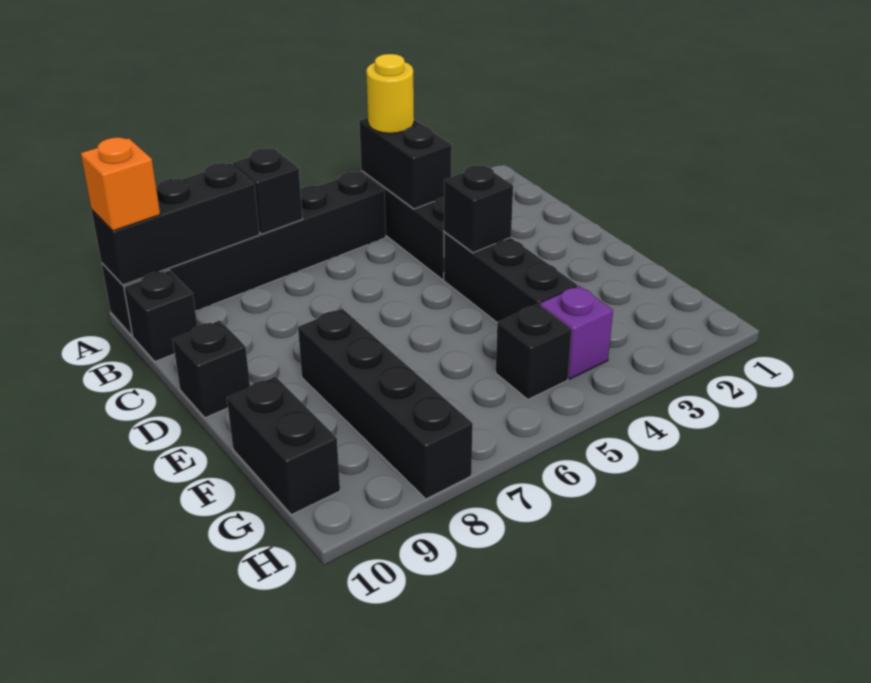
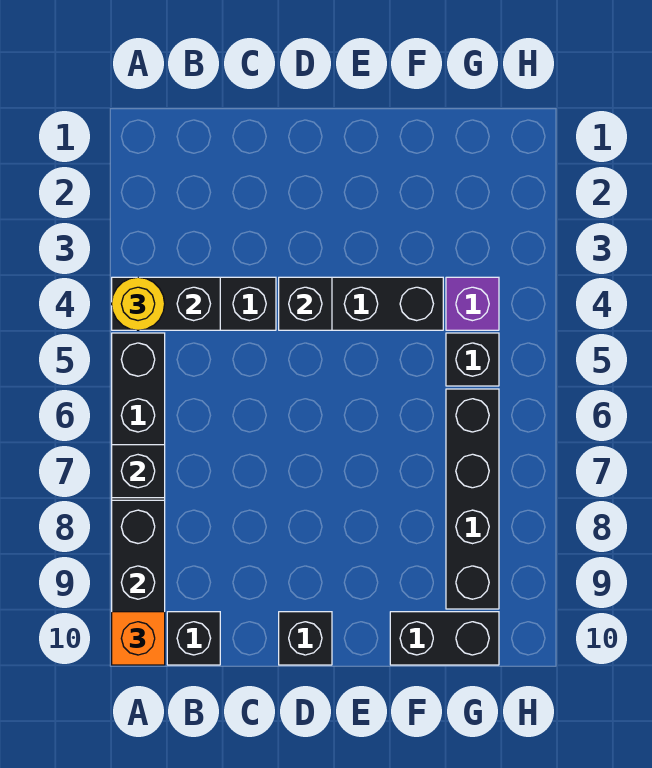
black brick E8:H8 level 1 -> black brick G6:G9 level 1

